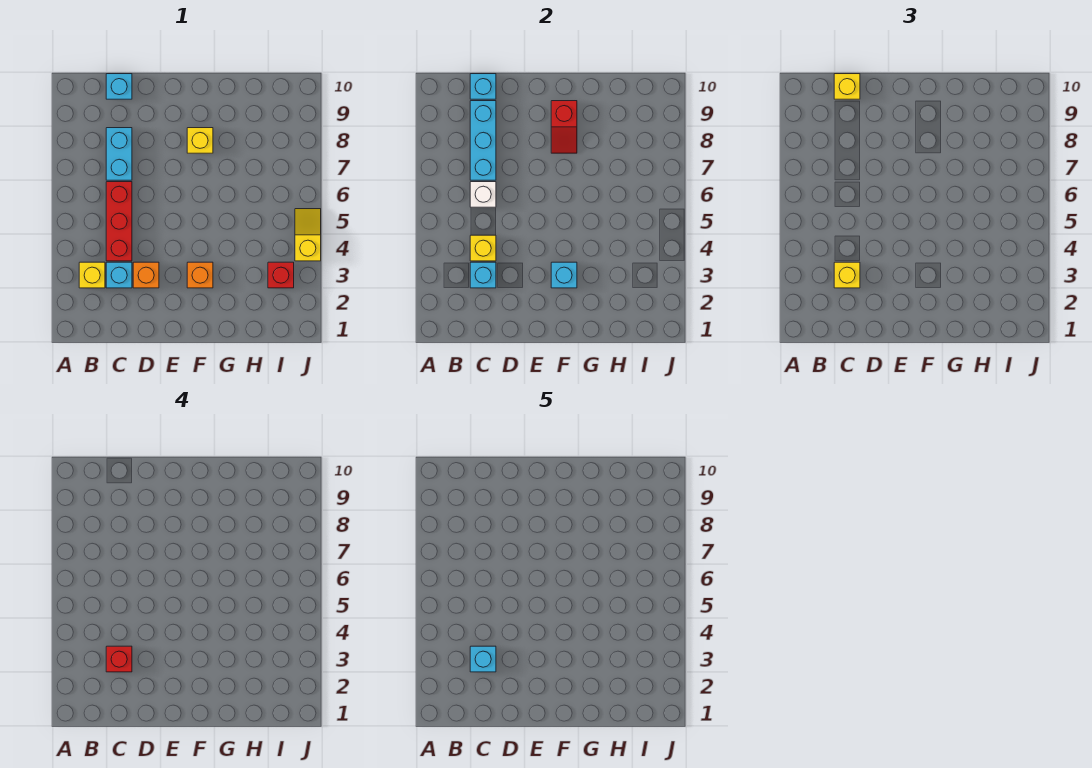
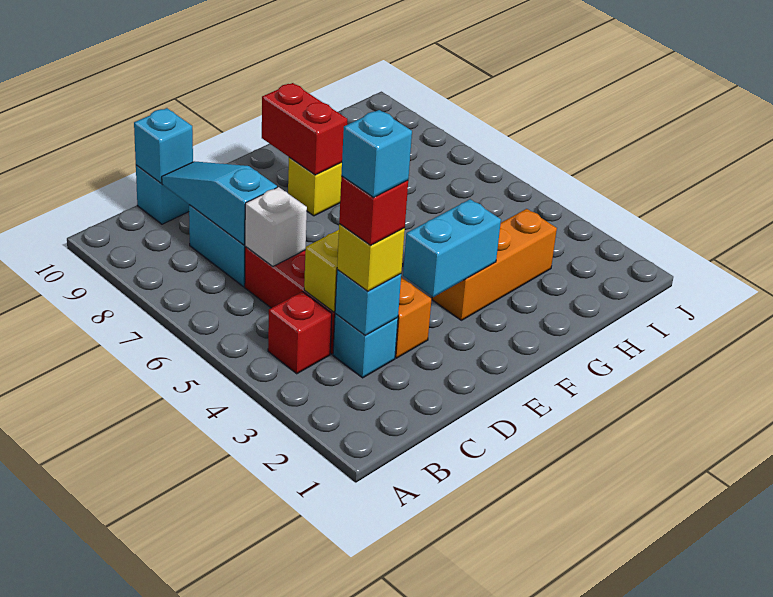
yellow brick B3 level 1 -> none
cyan brick C7:C9 level 2 -> cyan slope C7:C9 level 2 top 7
yellow brick C10 level 3 -> none
orange brick F3 level 1 -> orange brick F3:H3 level 1
cyan brick F3 level 2 -> cyan brick E3:F3 level 2
red slope F8:F9 level 2 top 9 -> red brick F8:F9 level 2
red brick I3 level 1 -> red brick B4 level 1
yellow slope J4:J5 level 1 top 4 -> none

